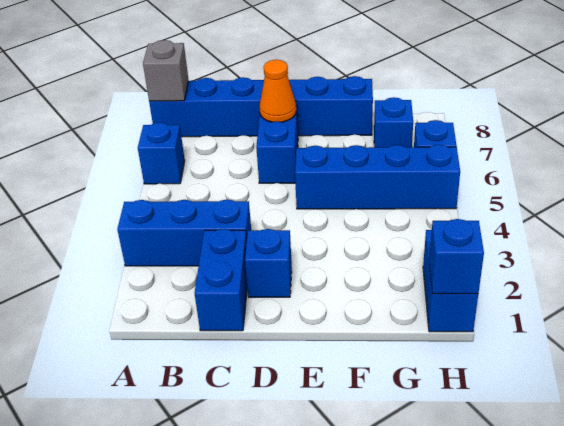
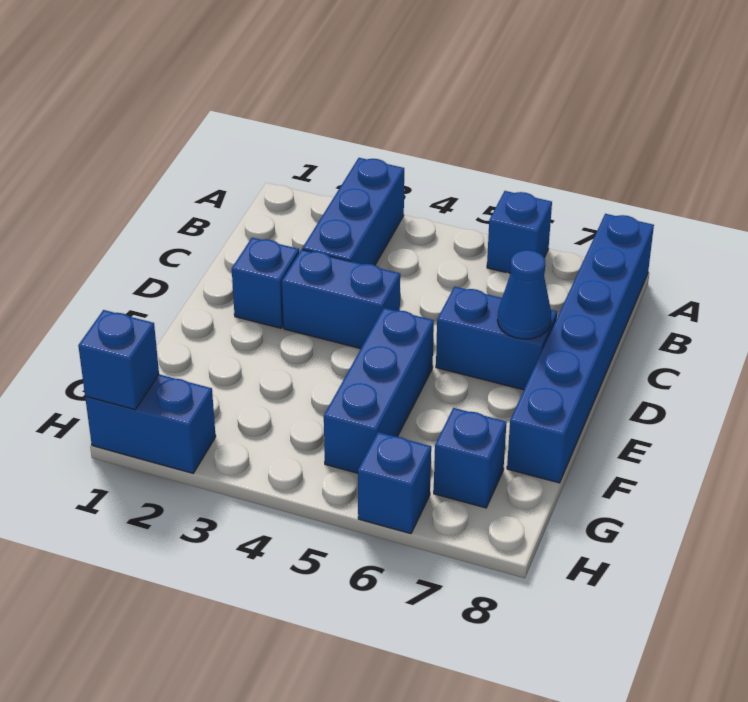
grey brick A8 level 2 -> none
blue brick C1:C2 level 1 -> blue brick D3:D4 level 1
orange cone D7 level 2 -> blue cone D7 level 2
blue brick E5:H5 level 1 -> blue brick E5:G5 level 1

